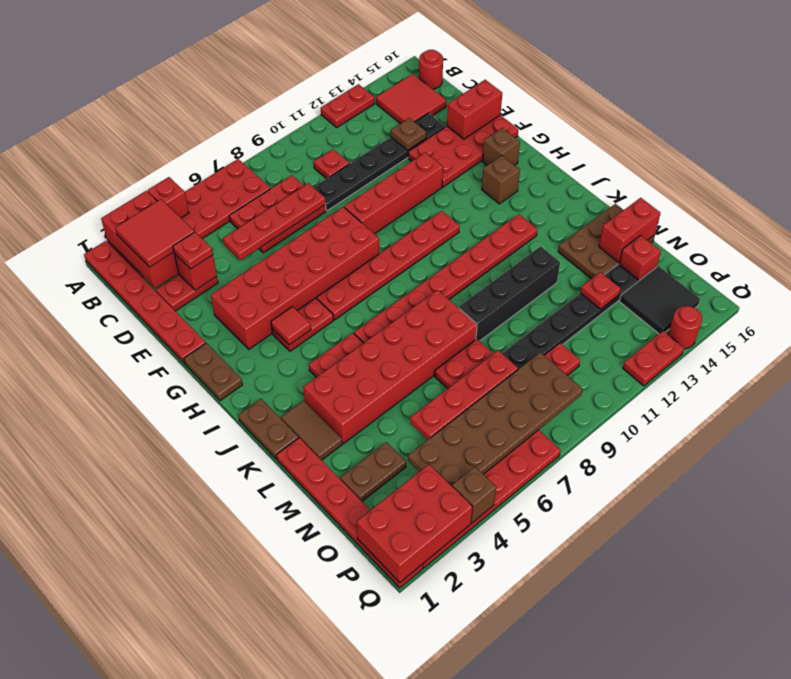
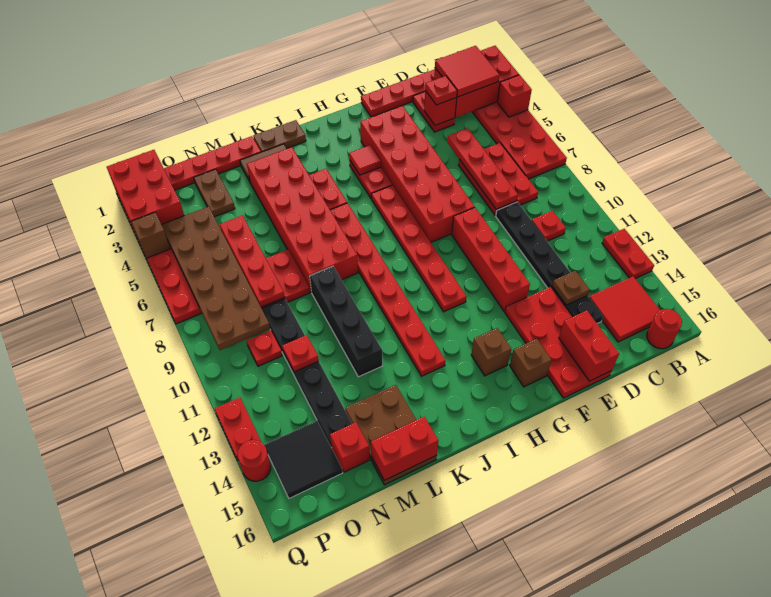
brown plate G1:H1 level 1 -> none
red brick M15:M16 level 2 -> red brick L16:M16 level 2
red plate N13 level 2 -> red plate N11 level 2

